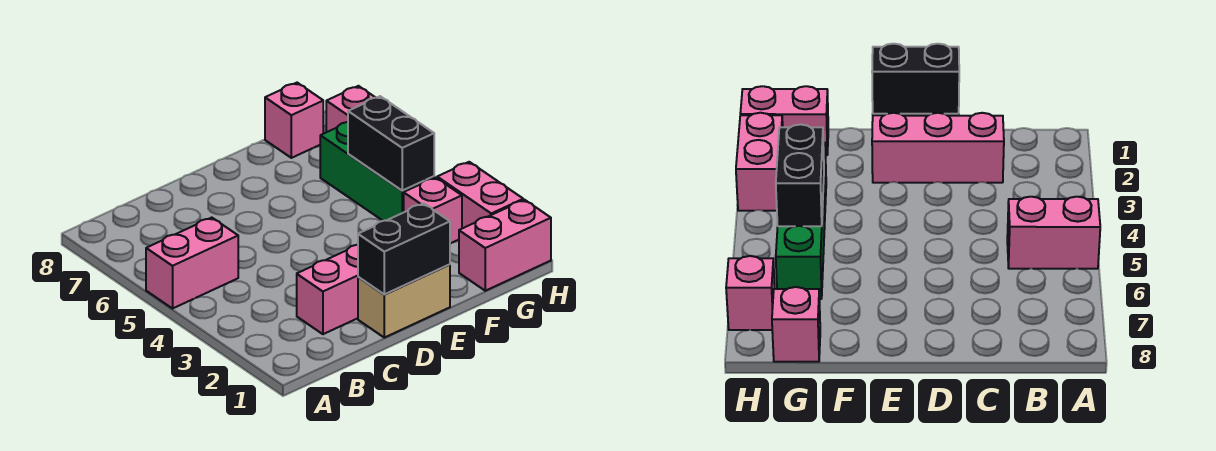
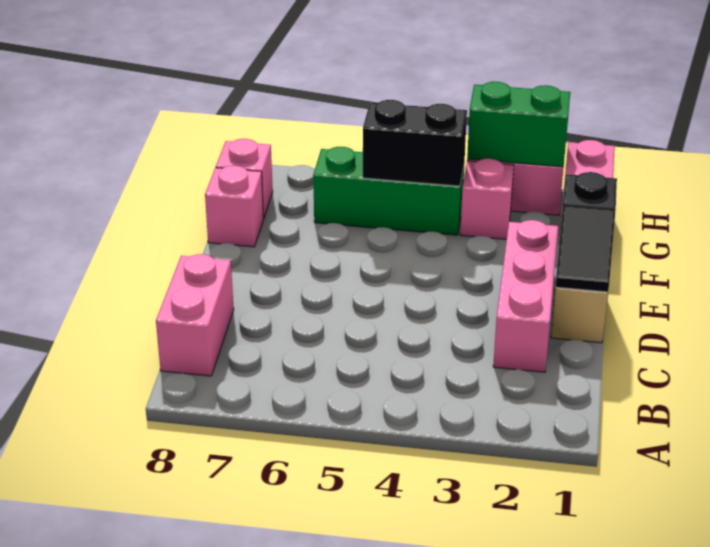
pink brick A5:B5 level 1 -> pink brick B8:C8 level 1
black brick D1:E1 level 2 -> black slope D1:E1 level 2 top E
none -> green brick H2:H3 level 2
pink brick H7 level 1 -> pink brick F8 level 1

